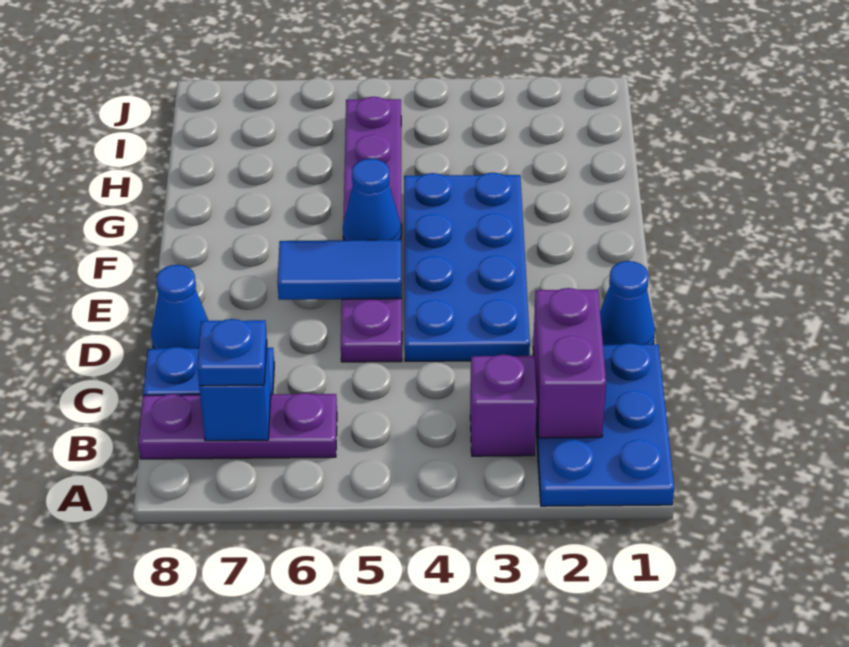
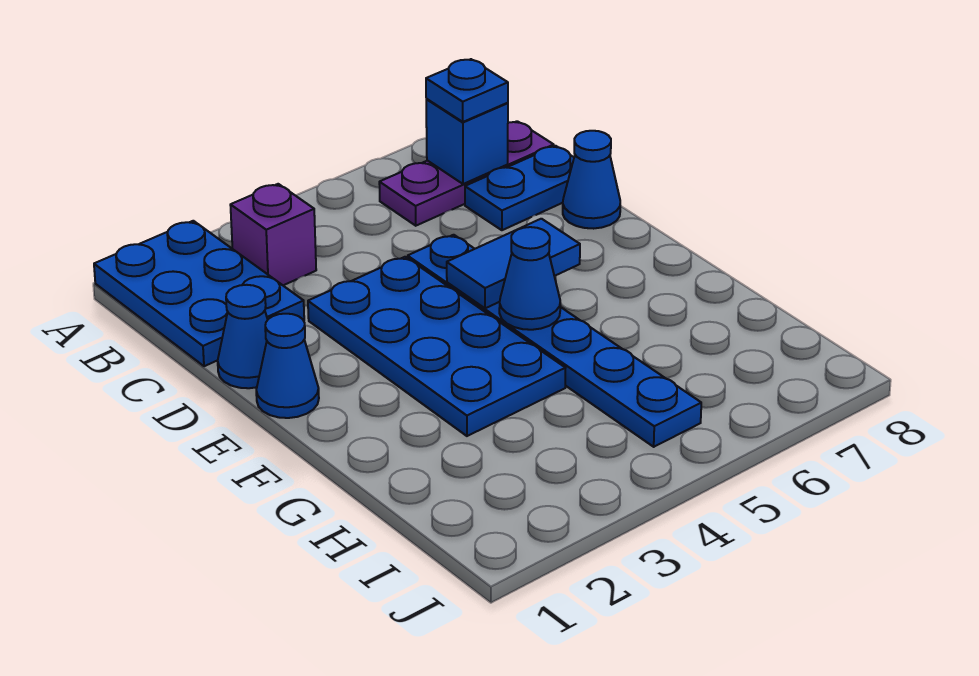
purple brick B2:C2 level 2 -> none
purple plate D5:I5 level 1 -> blue plate D5:I5 level 1
none -> blue cone E1 level 1

